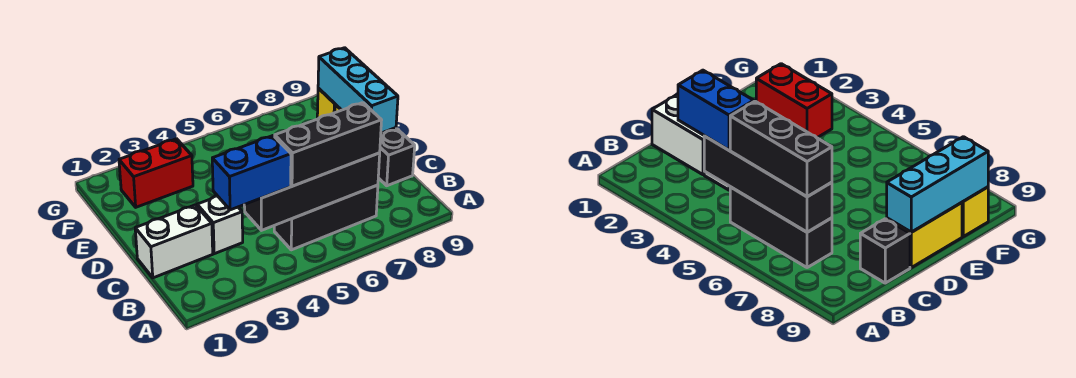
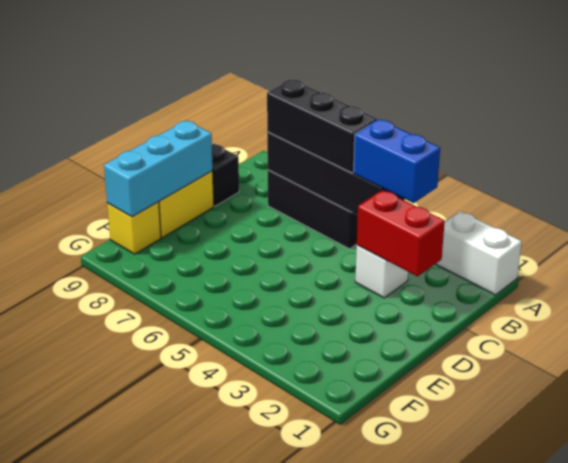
white brick C1:C2 level 1 -> white brick A1:A2 level 1
red brick F2:F3 level 1 -> red brick C2:C3 level 2

